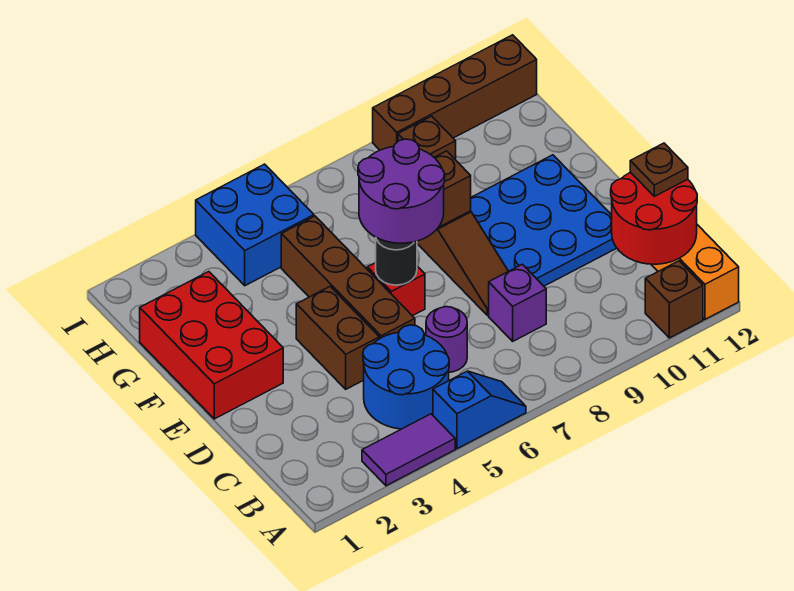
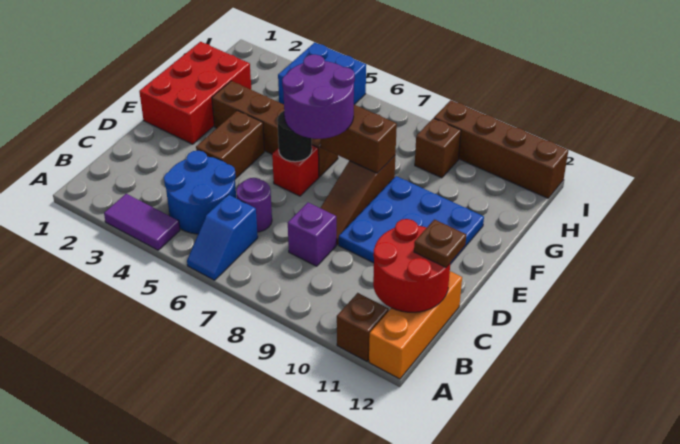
blue slope A5:A6 level 1 top 5 -> blue slope A6:B6 level 1 top B
brown brick D5:G5 level 1 -> brown brick F3:F6 level 1

